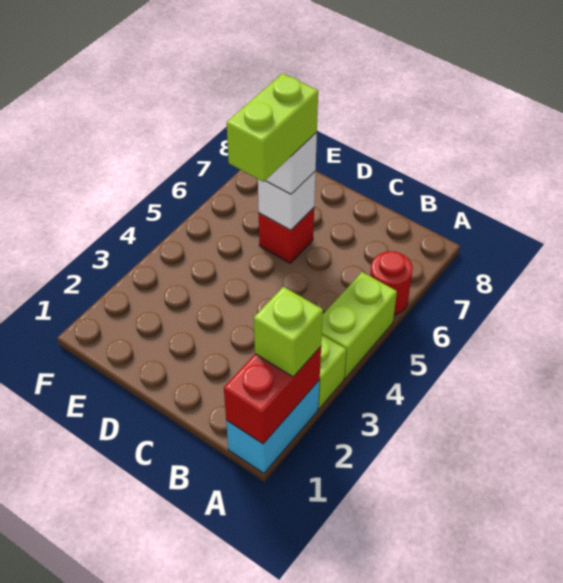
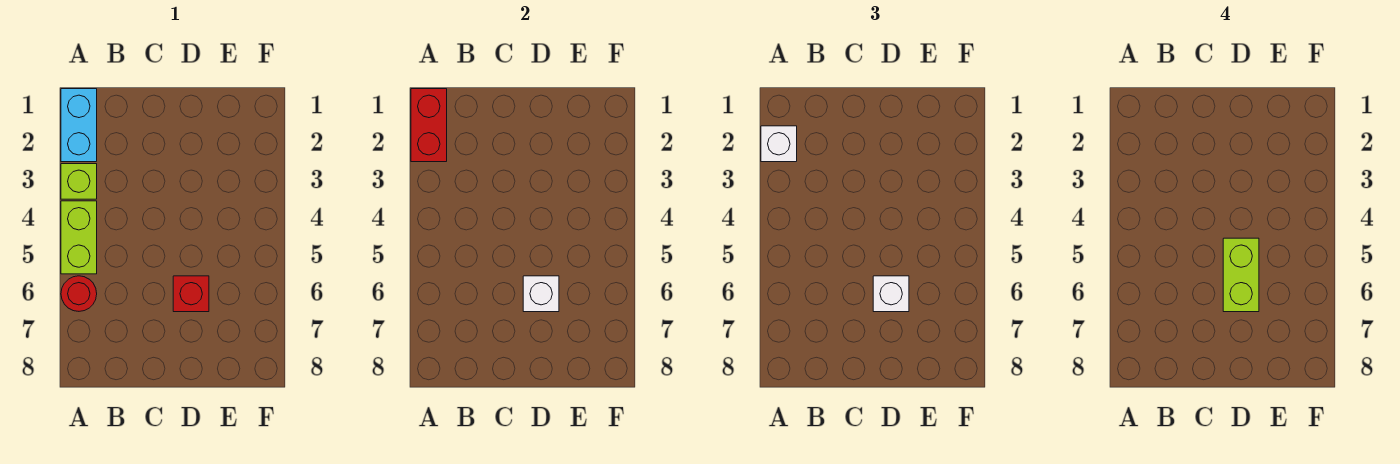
lime brick A2 level 3 -> white brick A2 level 3

